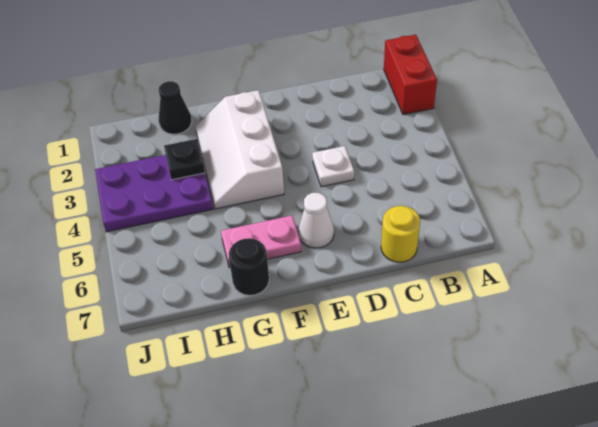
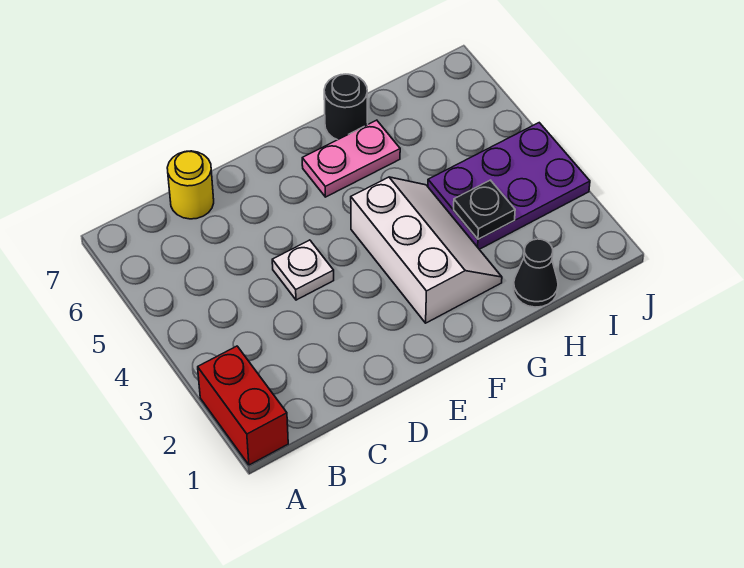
white cone E6 level 1 -> none

